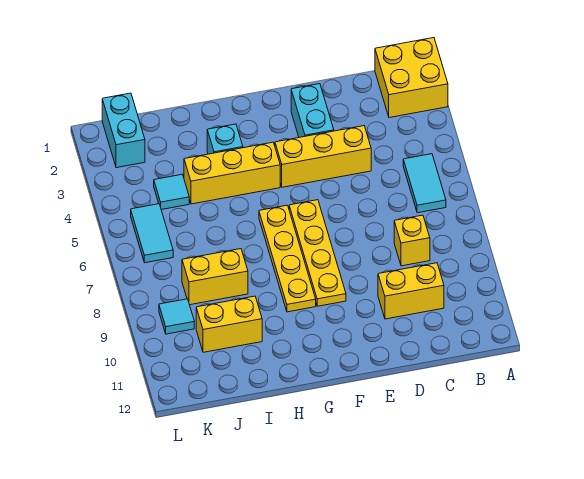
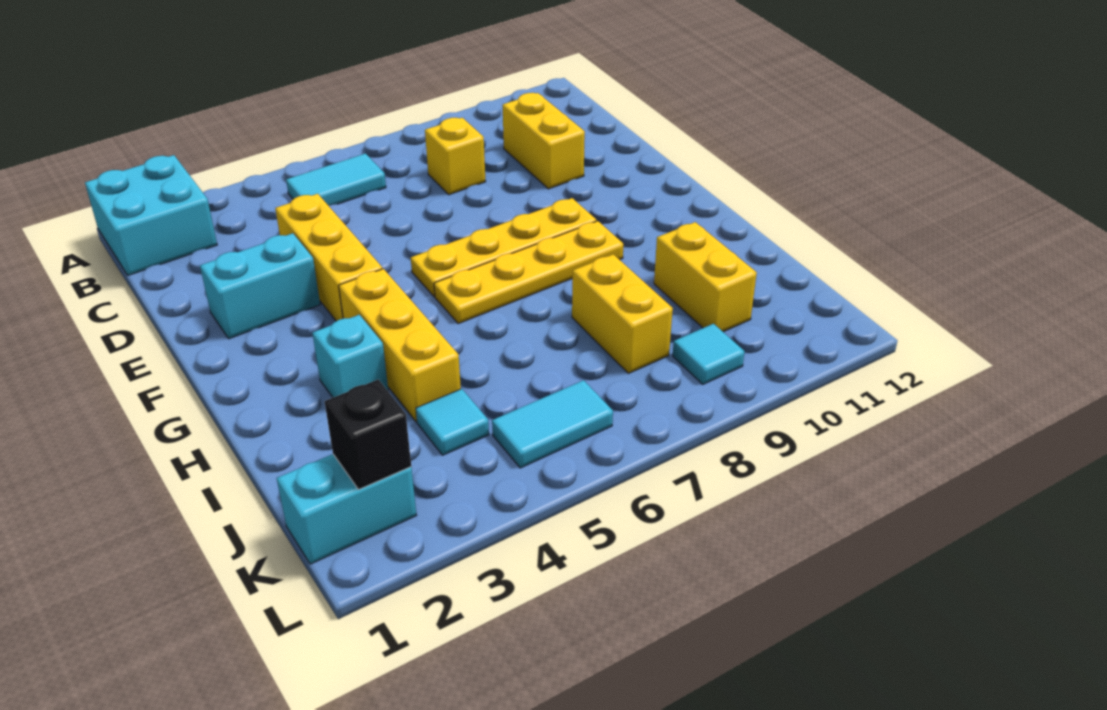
yellow brick A1:B2 level 1 -> cyan brick A1:B2 level 1
none -> black brick K2 level 2

